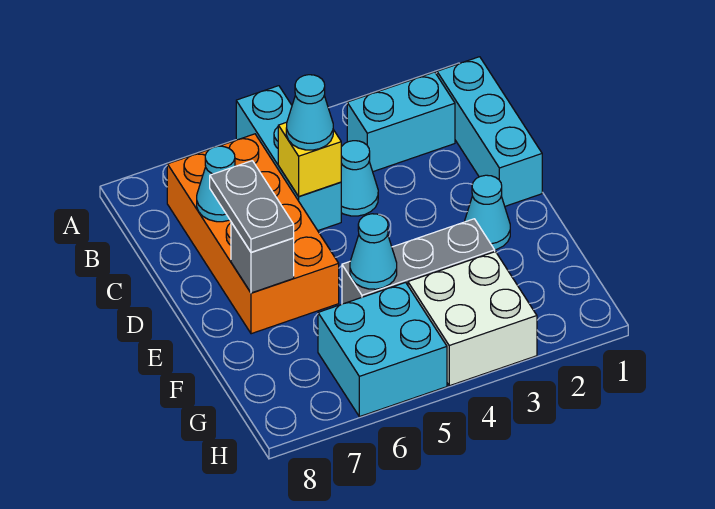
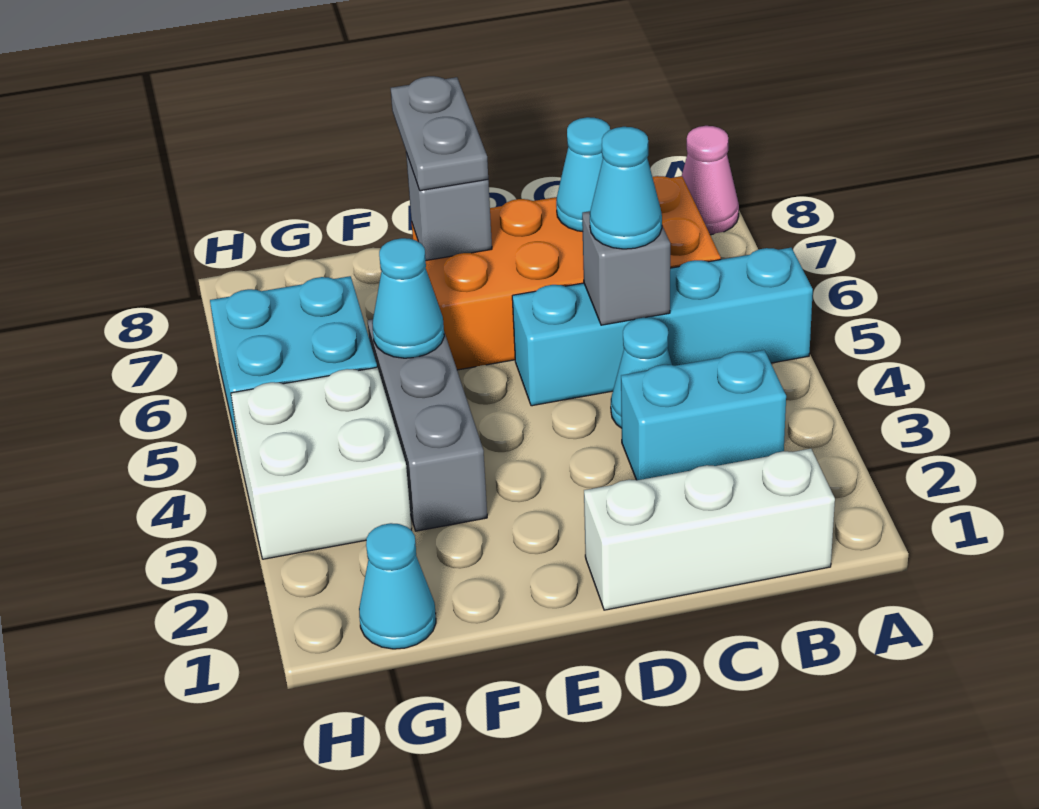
cyan brick A5:C5 level 1 -> cyan brick A5:D5 level 1
none -> pink cone A8 level 1
cyan brick B1:D1 level 1 -> white brick B1:D1 level 1
cyan brick B2:B3 level 1 -> cyan brick B3:C3 level 1
yellow brick C5 level 2 -> grey brick C5 level 2
grey plate D7:E7 level 3 -> grey plate E7:E8 level 3
cyan cone E2 level 1 -> cyan cone G1 level 1

